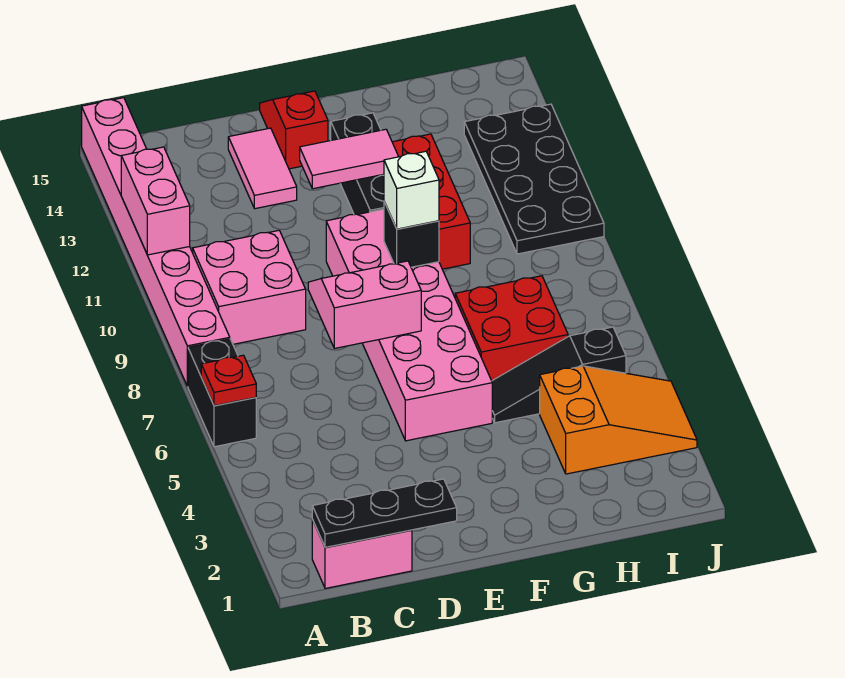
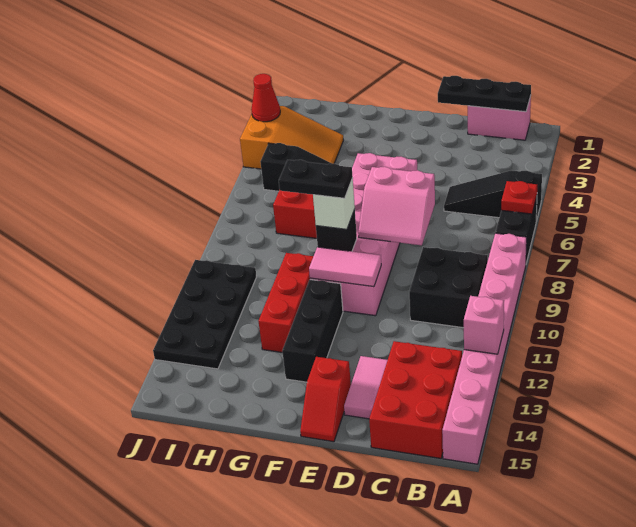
none -> black slope A5:C5 level 1 top A
pink brick A11:A12 level 2 -> pink brick A12 level 2
pink brick B9:C10 level 1 -> black brick B9:C10 level 1
none -> red brick B13:C15 level 1
pink tile E12:F12 level 2 -> pink tile E10:F10 level 2
none -> black plate F9:G9 level 4
orange slope H3:J4 level 1 top H -> orange slope H3:J4 level 1 top J
none -> red cone J3 level 2

